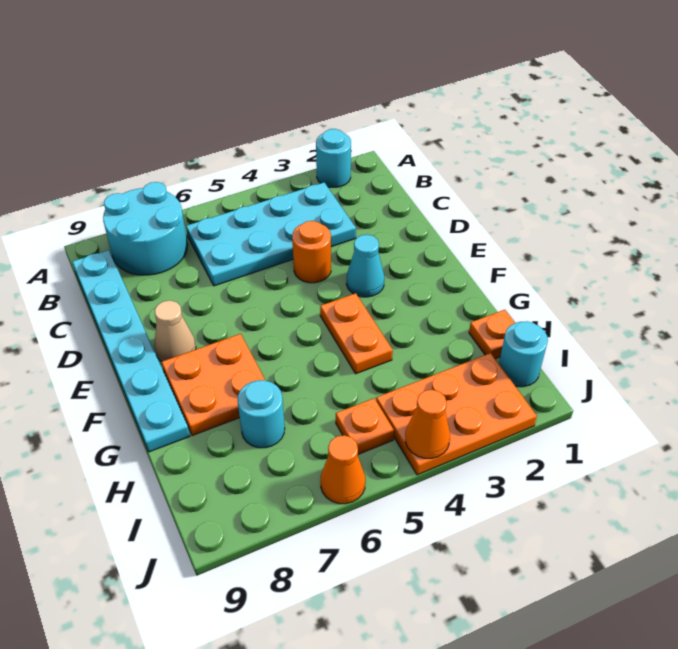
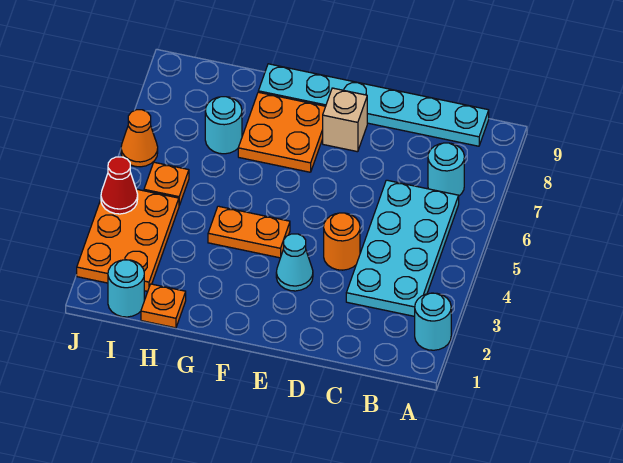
cyan round brick A7:B8 level 1 -> cyan round brick B7 level 1
tan cone E8 level 1 -> tan brick E8 level 1
orange cone J4 level 2 -> red cone J4 level 2

